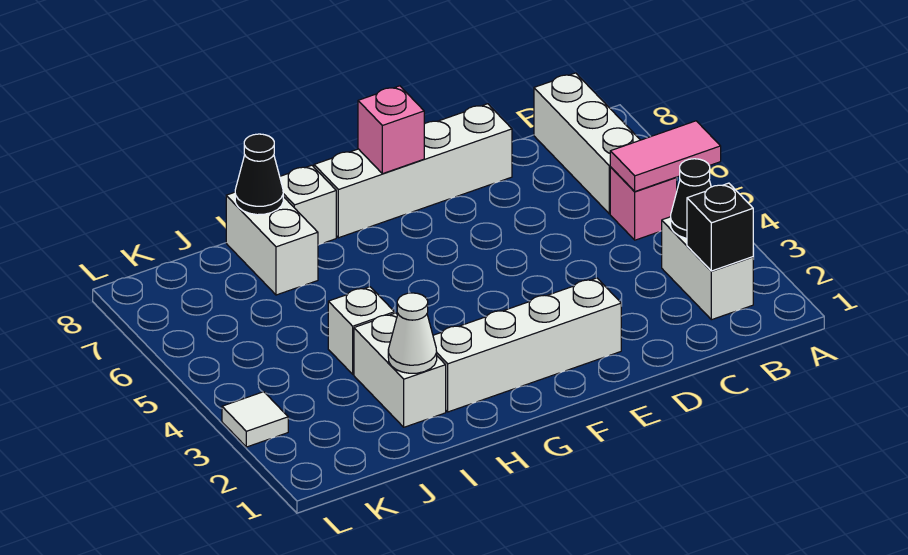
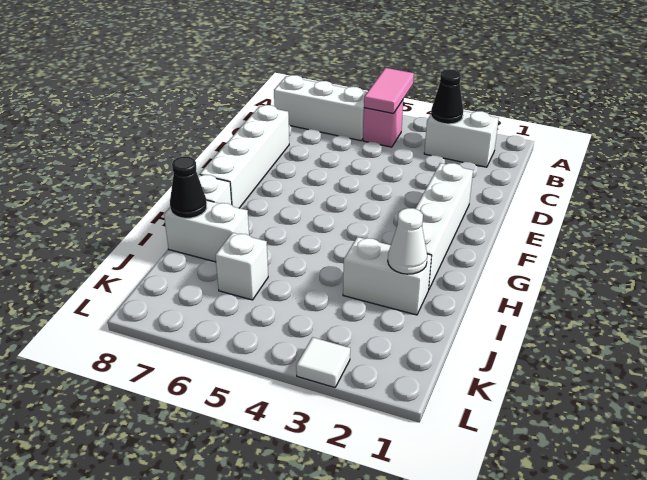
black brick B2 level 2 -> none
pink brick F8 level 2 -> none
white brick I4 level 1 -> white brick J6 level 1

